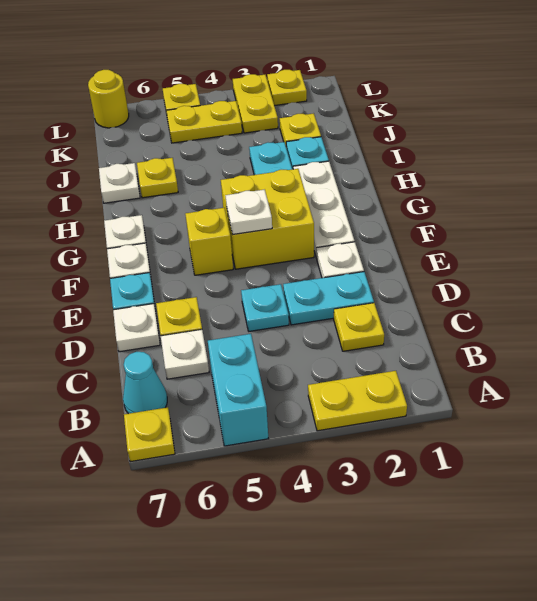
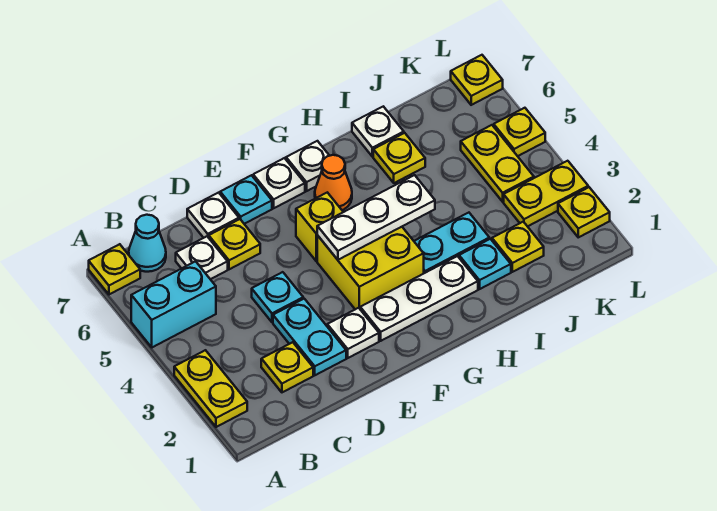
white plate F4 level 2 -> white plate F4:H4 level 2
none -> orange cone G6 level 1
yellow round brick L7 level 1 -> yellow plate L7 level 1

